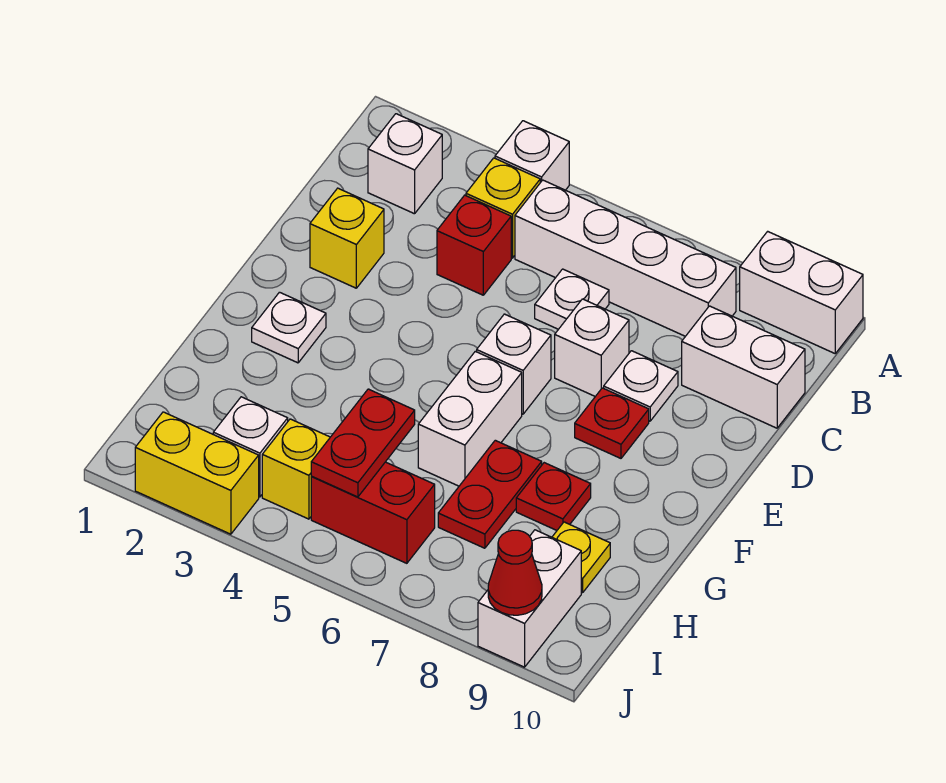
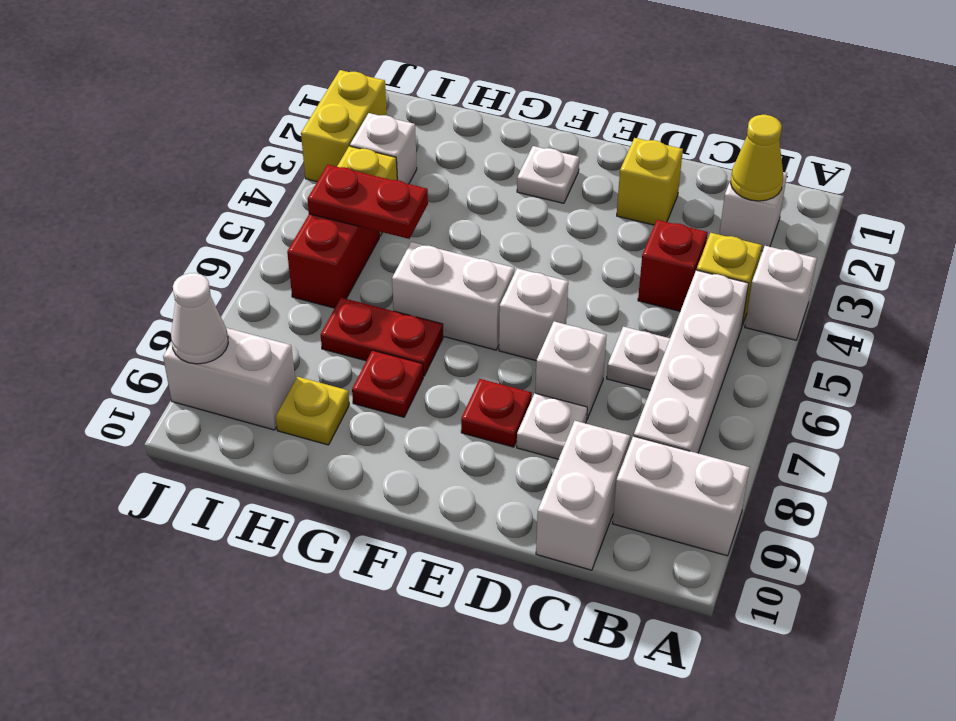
white brick A9:A10 level 1 -> white brick A9:B9 level 1
none -> yellow cone B2 level 2
red cone J9 level 2 -> white cone J9 level 2

